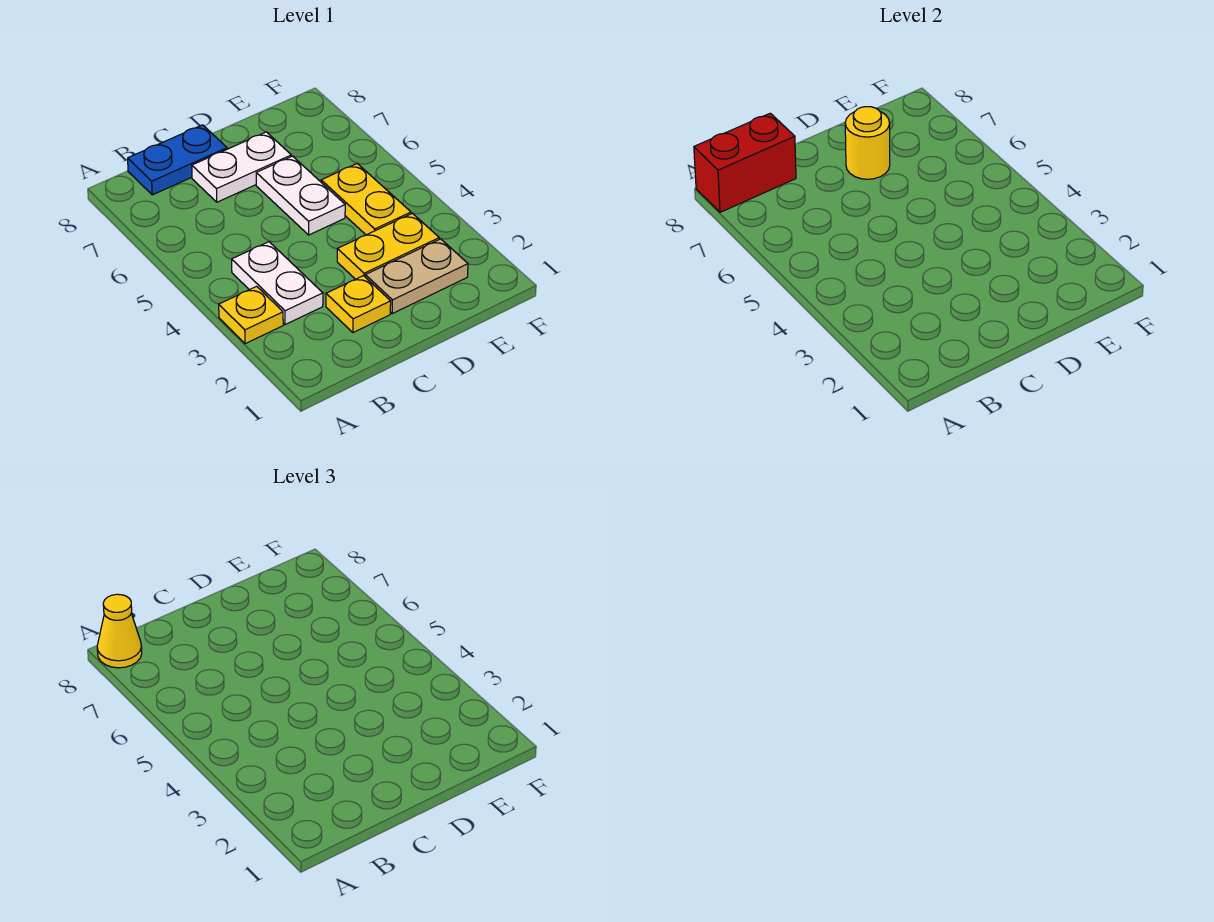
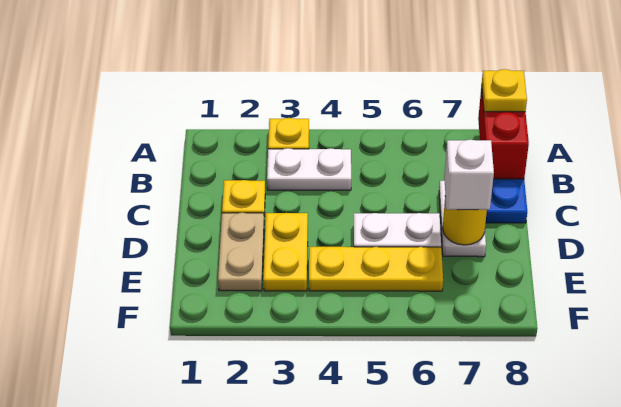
yellow cone A8 level 3 -> yellow plate A8 level 3
none -> white brick D7 level 3
yellow plate E4:E5 level 1 -> yellow plate E4:E6 level 1

